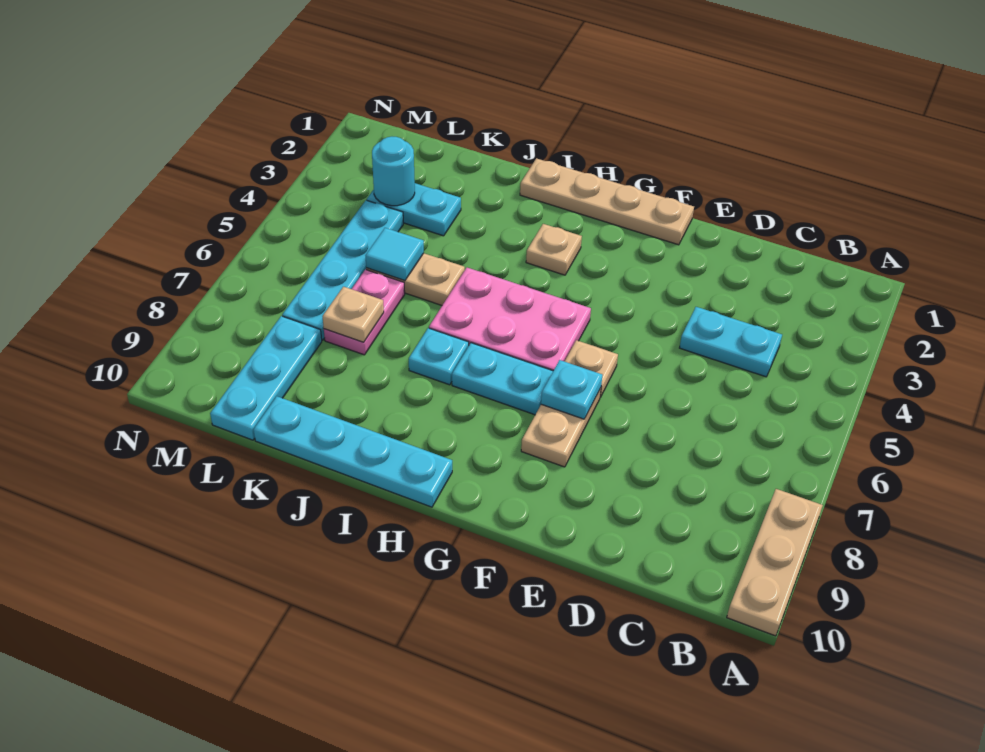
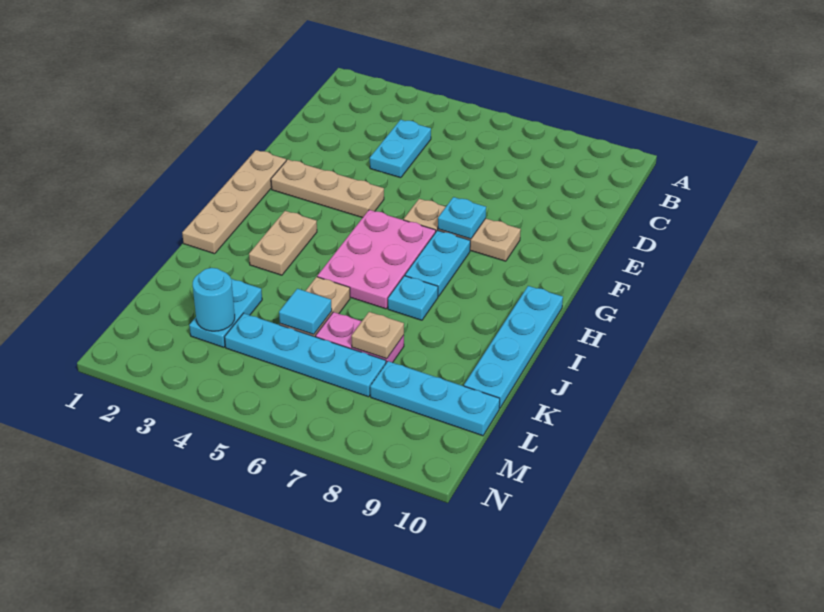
tan plate A8:A10 level 1 -> tan plate F2:F4 level 1
tan plate H3 level 1 -> tan plate H3:I3 level 1

